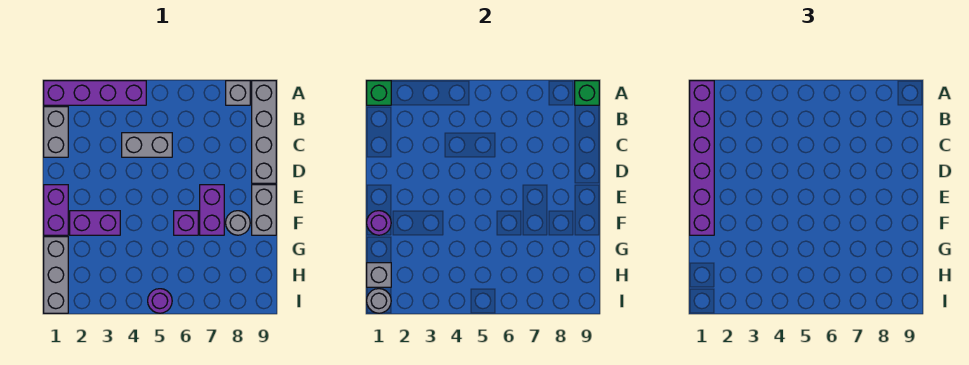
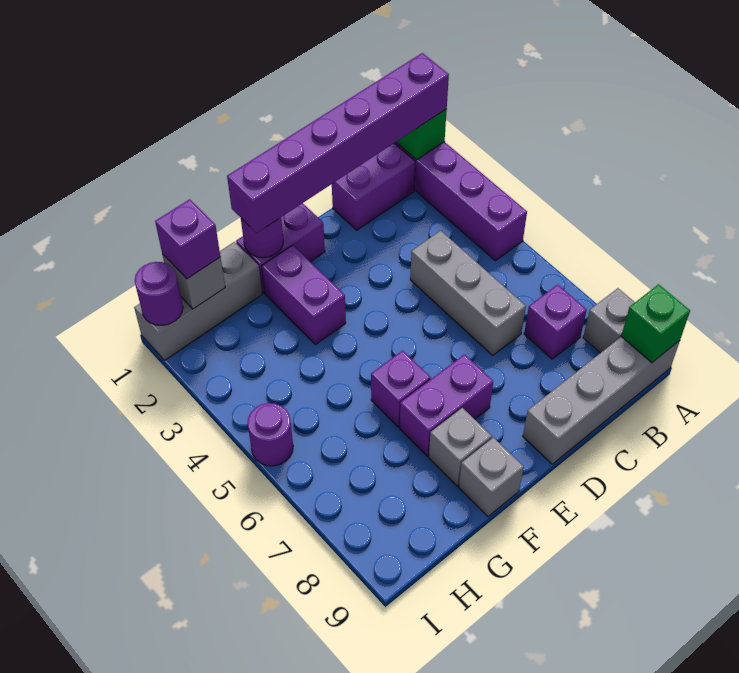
grey brick B1:C1 level 1 -> purple brick B1:C1 level 1
none -> purple brick B7 level 1
grey brick C4:C5 level 1 -> grey brick C4:C6 level 1
grey brick E9:F9 level 1 -> grey brick F9 level 1
grey round brick F8 level 1 -> grey brick F8 level 1
none -> purple brick H1 level 3
grey round brick I1 level 2 -> purple round brick I1 level 2

